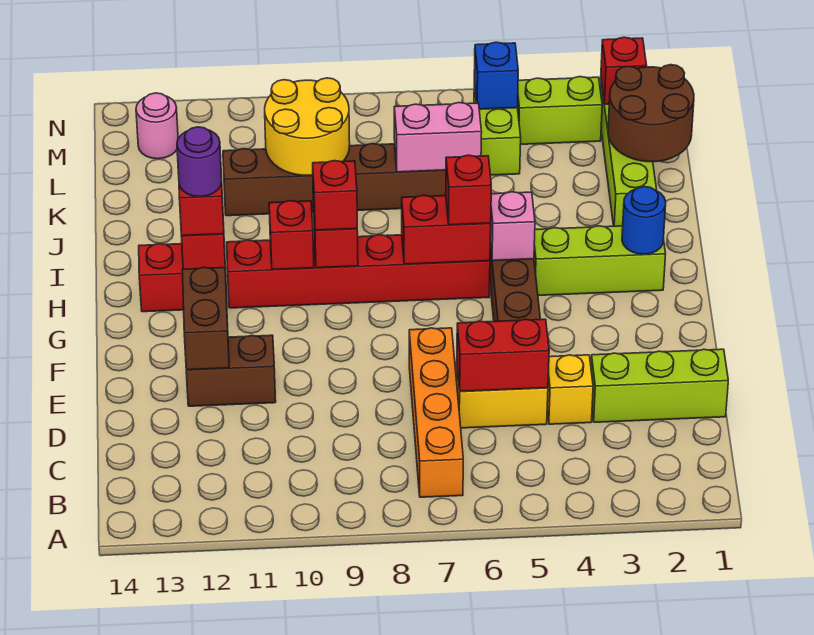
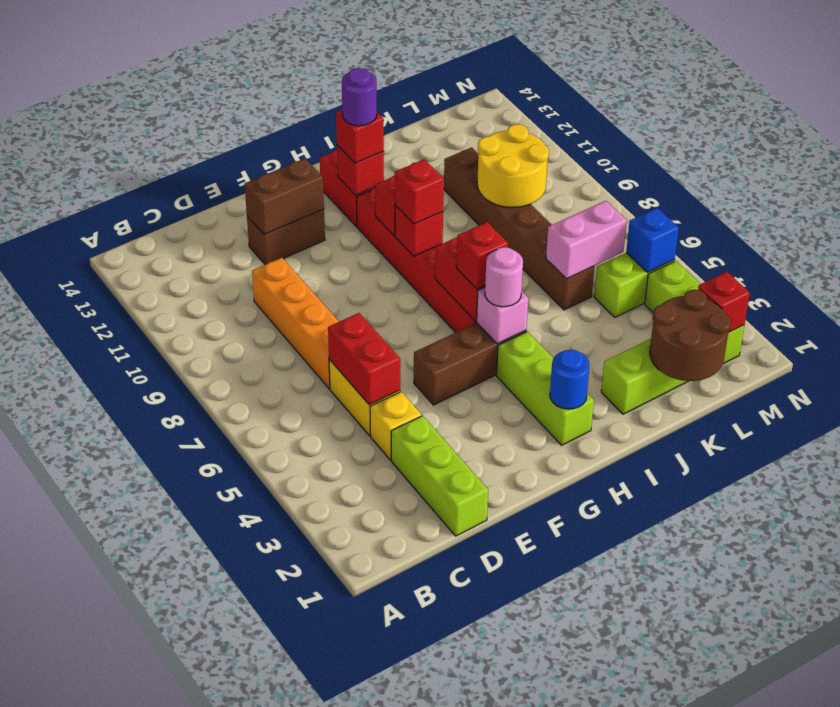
orange brick B7:E7 level 1 -> orange brick D7:D10 level 1
brown brick E11:E12 level 1 -> brown brick E12:F12 level 1
pink brick K6:K7 level 2 -> pink brick K6:L6 level 2
pink round brick M13 level 1 -> pink round brick H5 level 3

